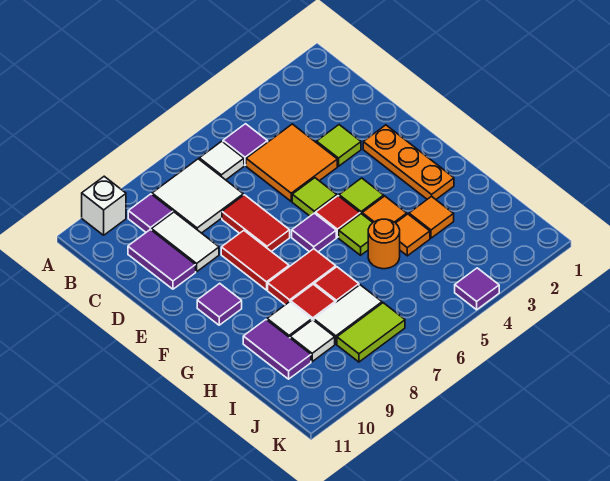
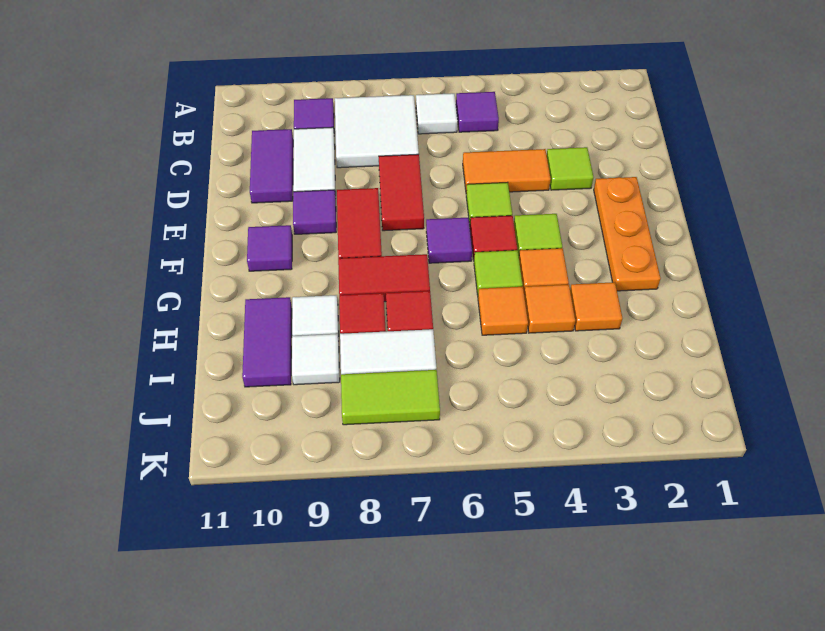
white brick A10 level 1 -> none
orange tile C4:D5 level 1 -> orange tile D4:D5 level 1
orange round brick H5 level 1 -> orange tile H5 level 1
purple tile K4 level 1 -> purple tile E9 level 1

